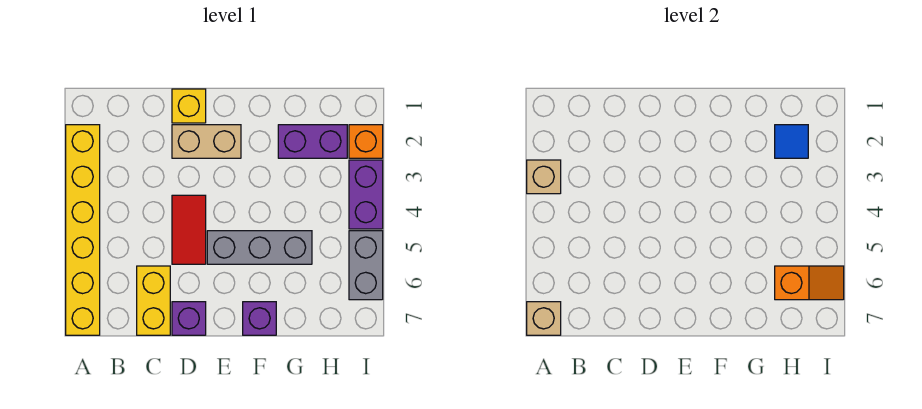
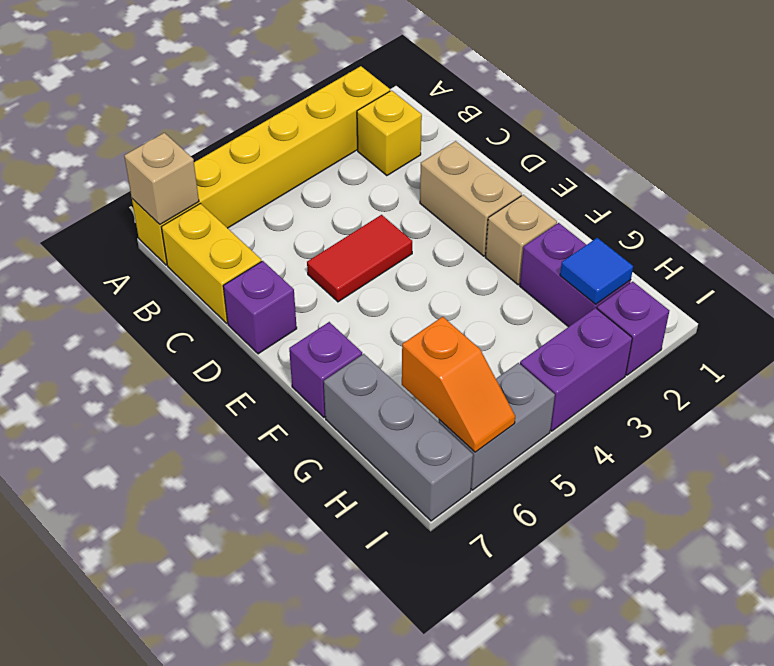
tan brick A3 level 2 -> tan brick F2 level 1
yellow brick C6:C7 level 1 -> yellow brick B7:C7 level 1
yellow brick D1 level 1 -> yellow brick B2 level 1
grey brick E5:G5 level 1 -> grey brick G7:I7 level 1
orange brick I2 level 1 -> purple brick I2 level 1

